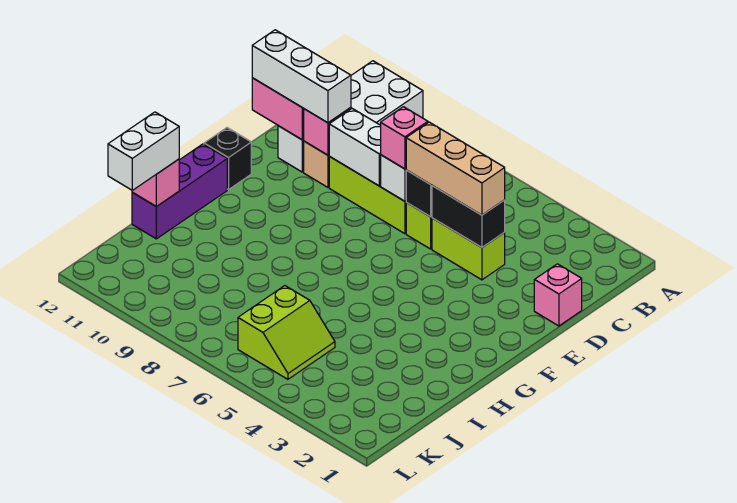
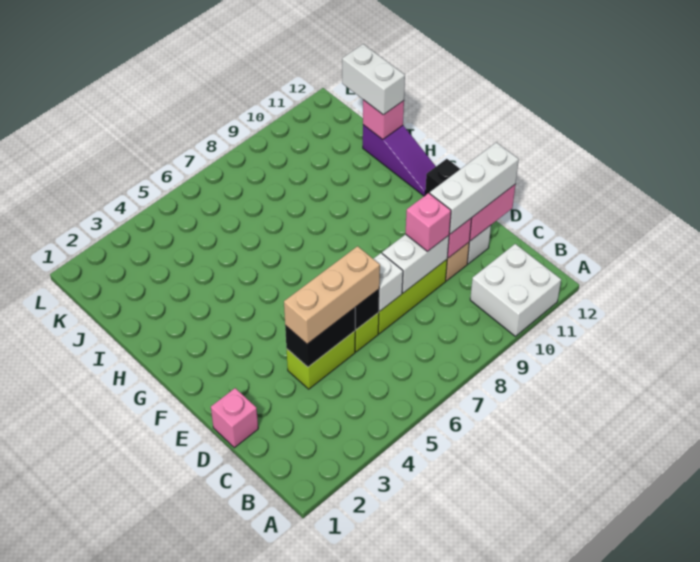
pink brick D7 level 3 -> pink brick D9 level 3
purple brick G12:I12 level 1 -> purple slope G12:I12 level 1 top I
lime slope J5:K6 level 1 top 6 -> none

